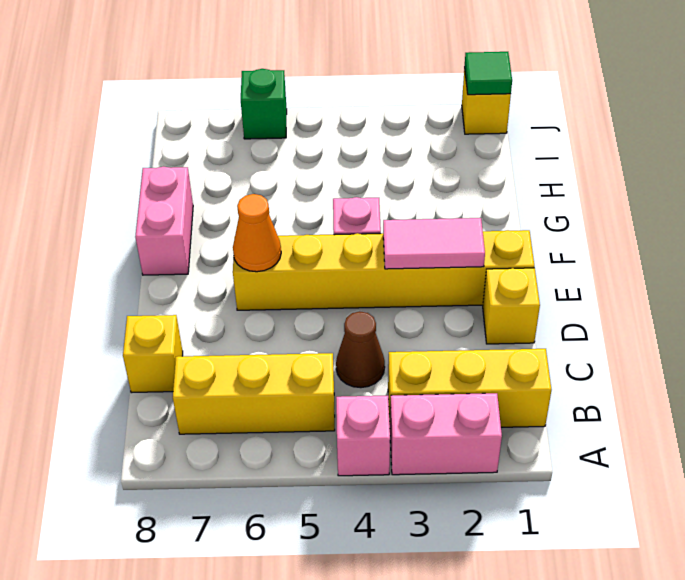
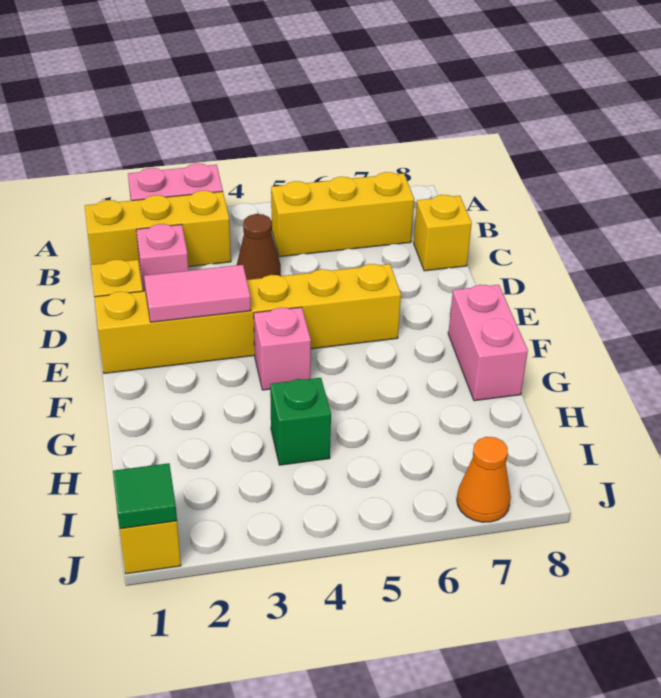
pink brick A4 level 1 -> pink brick C2 level 1
orange cone E6 level 2 -> orange cone J7 level 1
green brick J6 level 1 -> green brick H4 level 1

